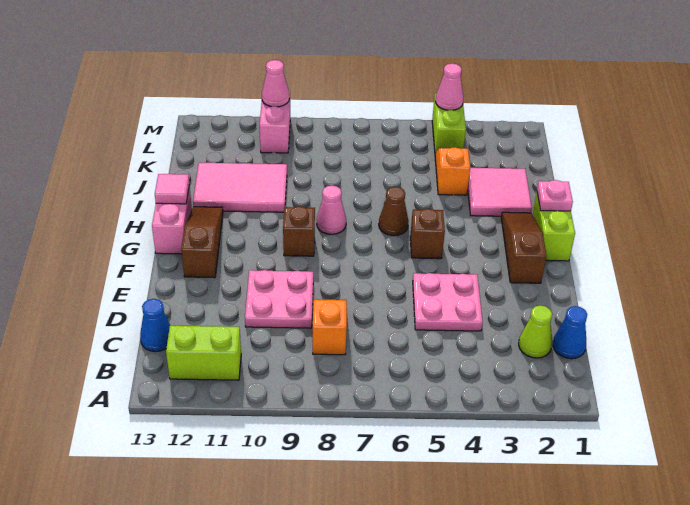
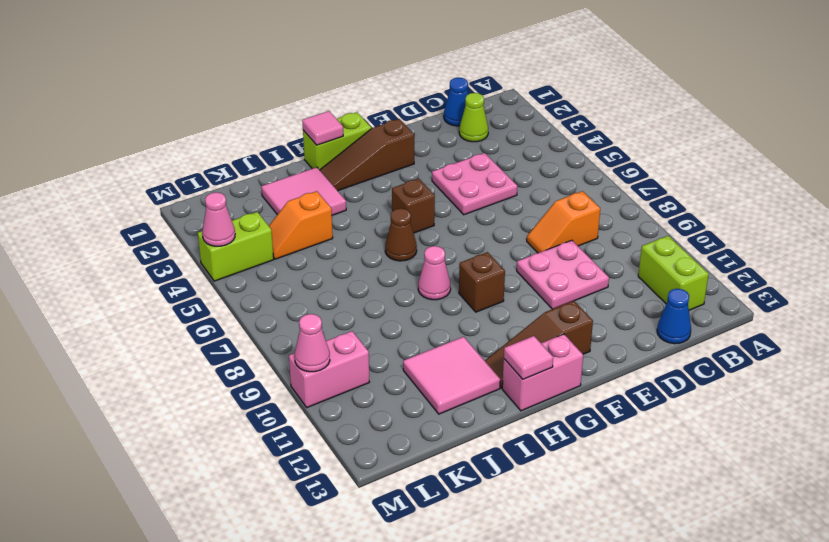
pink plate H1 level 2 -> pink tile H1 level 2
pink tile I10:J12 level 1 -> pink tile I11:J12 level 1

